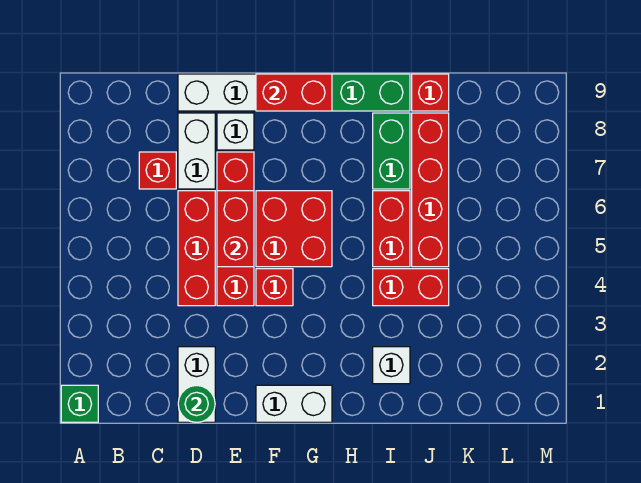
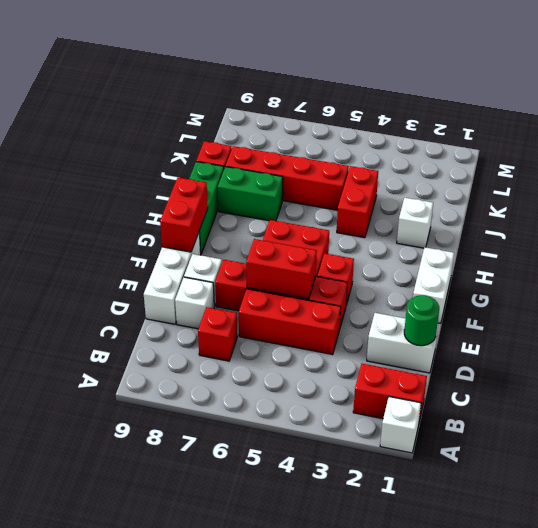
green brick A1 level 1 -> white brick A1 level 1
white brick D7:D8 level 1 -> white brick D8 level 1
red brick I5:I6 level 1 -> red brick B1:B2 level 1

